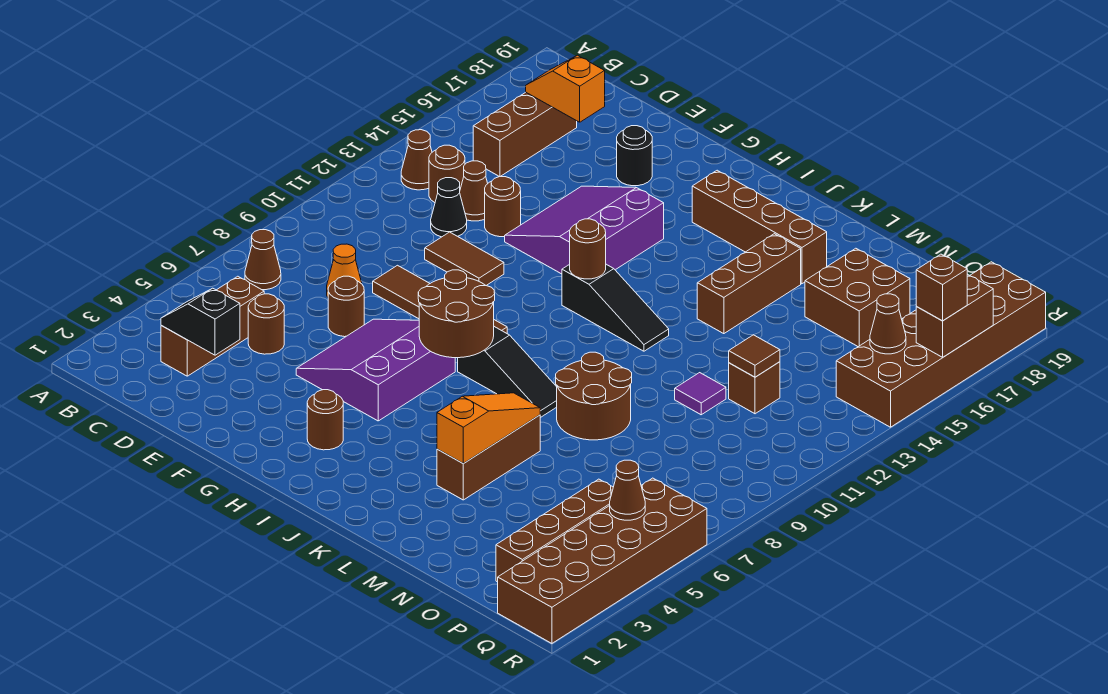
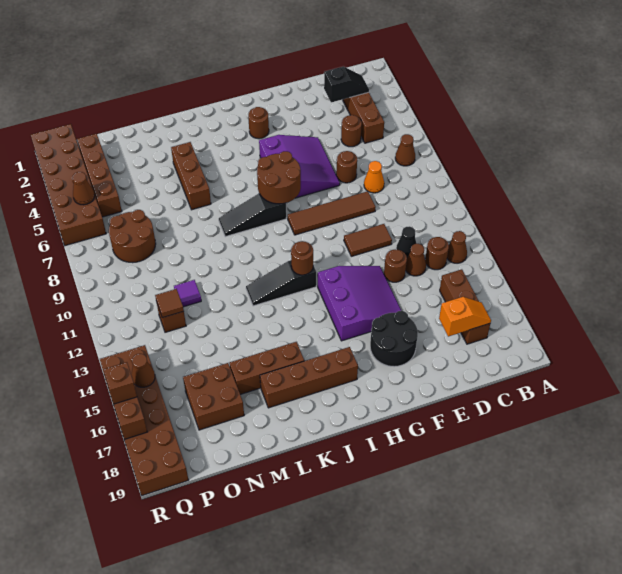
black round brick F17 level 1 -> black round brick F16:G17 level 1
orange slope L4:L6 level 2 top 4 -> none
brown round brick L8:M9 level 1 -> brown round brick O7:P8 level 1
brown brick L14:L16 level 1 -> brown brick K16:M16 level 1

